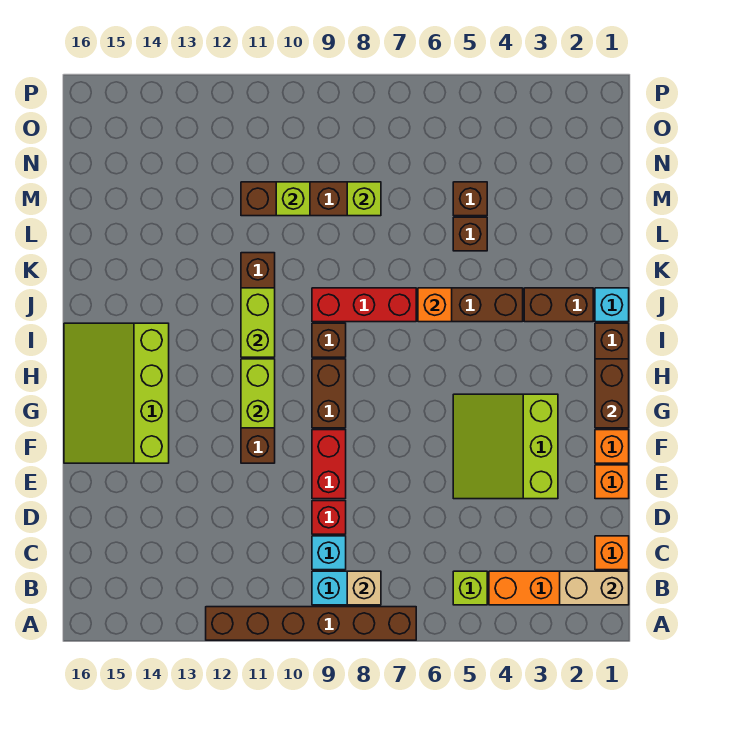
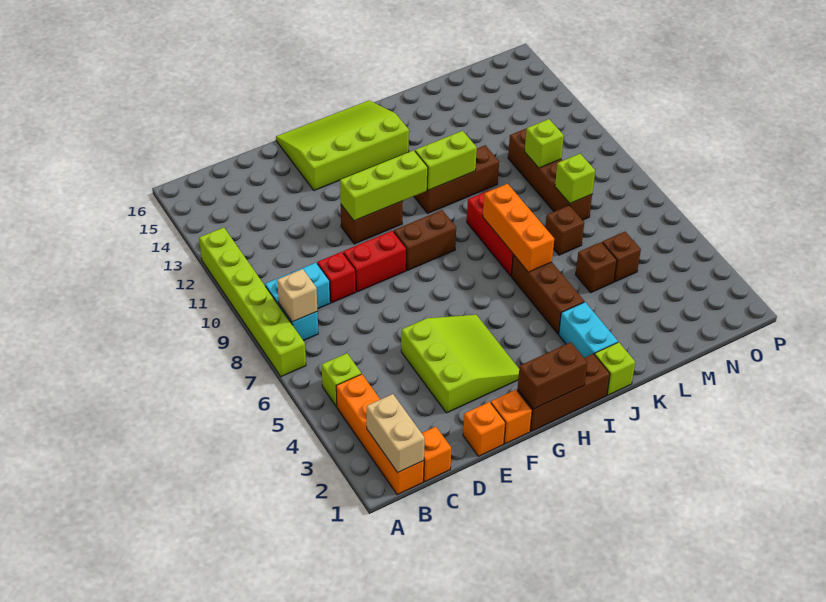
brown brick A7:A12 level 1 -> lime brick A7:A12 level 1
lime slope E3:G5 level 1 top 3 -> lime slope E3:G5 level 1 top E
lime brick G11:H11 level 2 -> lime brick F11:H11 level 2
brown brick I9 level 1 -> brown brick L7 level 1
cyan brick J1 level 1 -> lime brick J1 level 1
brown brick J2:J3 level 1 -> cyan brick J2:J3 level 1
orange brick J6 level 2 -> orange brick J6:J8 level 2

